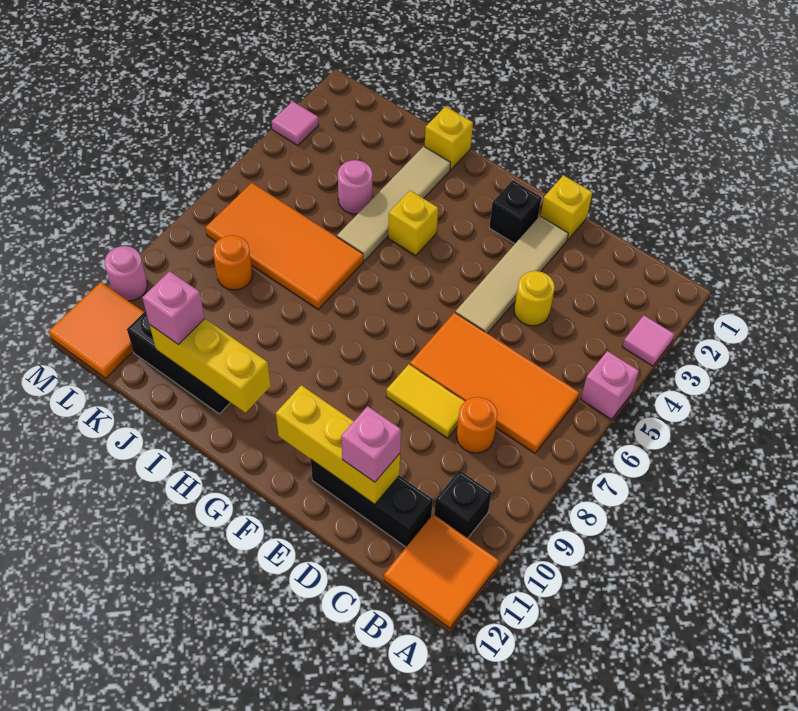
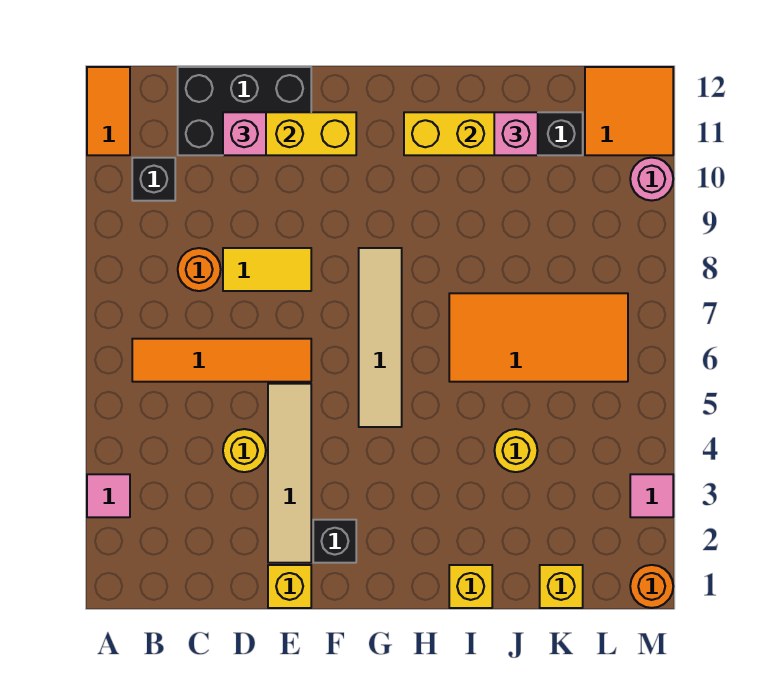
pink brick A5 level 1 -> none
orange tile A11:B12 level 1 -> orange tile A11:A12 level 1
orange tile B6:E7 level 1 -> orange tile B6:E6 level 1
black brick C11:E11 level 1 -> black brick C11:E12 level 1
yellow brick H4 level 1 -> yellow brick K1 level 1
tan tile I2:I5 level 1 -> tan tile G5:G8 level 1
pink round brick J4 level 1 -> yellow round brick J4 level 1
orange round brick K8 level 1 -> orange round brick M1 level 1

